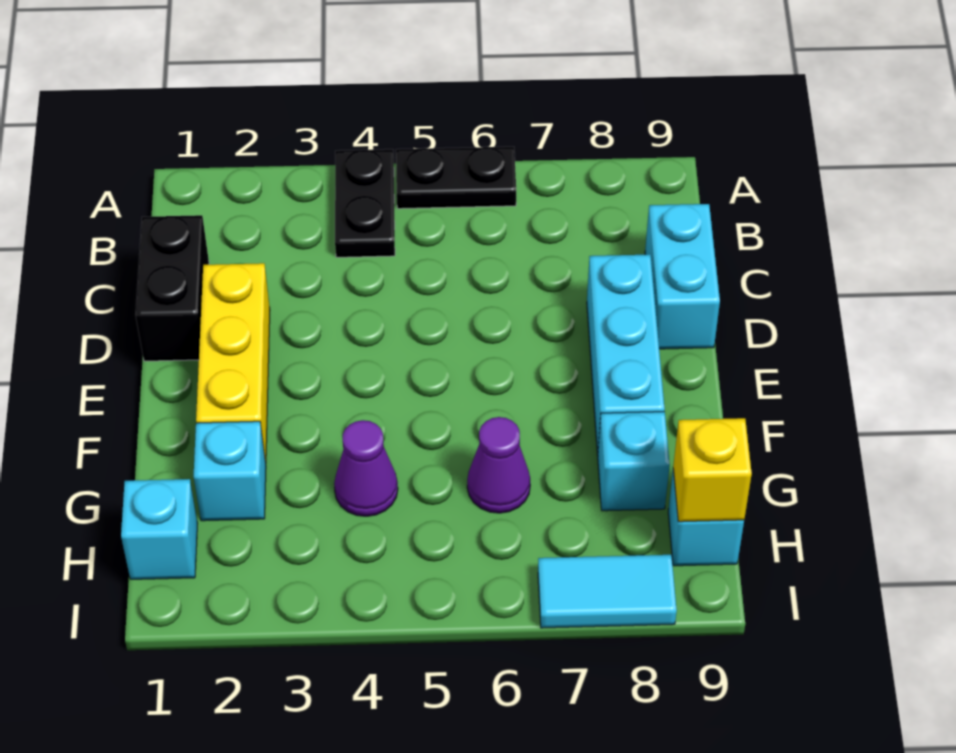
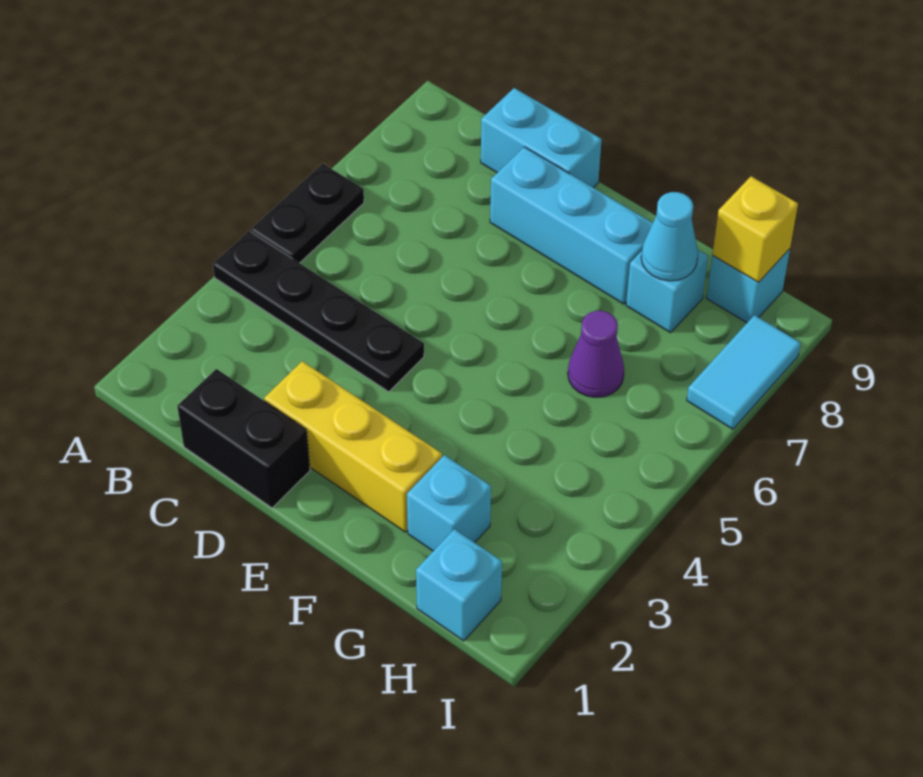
black plate A4:B4 level 1 -> black plate A4:D4 level 1
purple cone G4 level 1 -> none
none -> cyan cone G8 level 2

